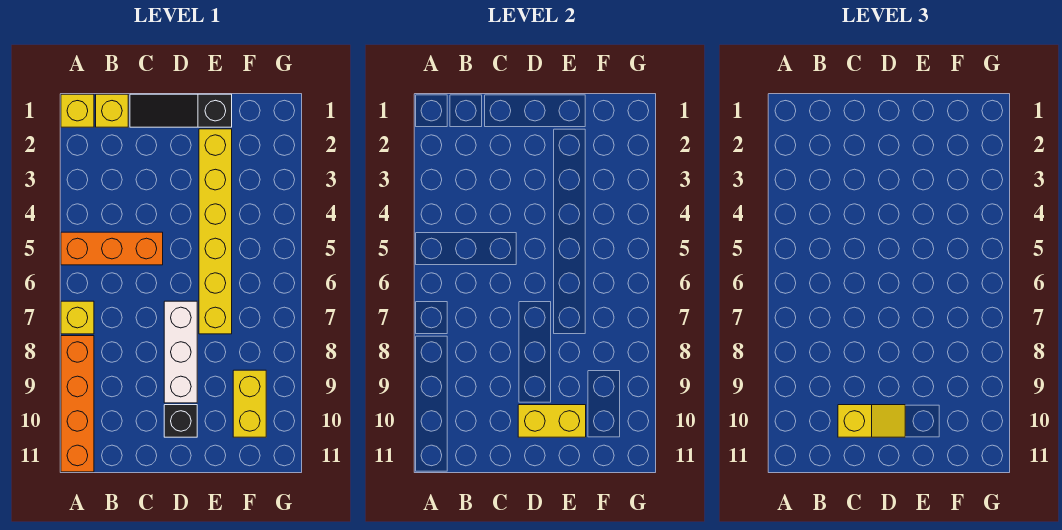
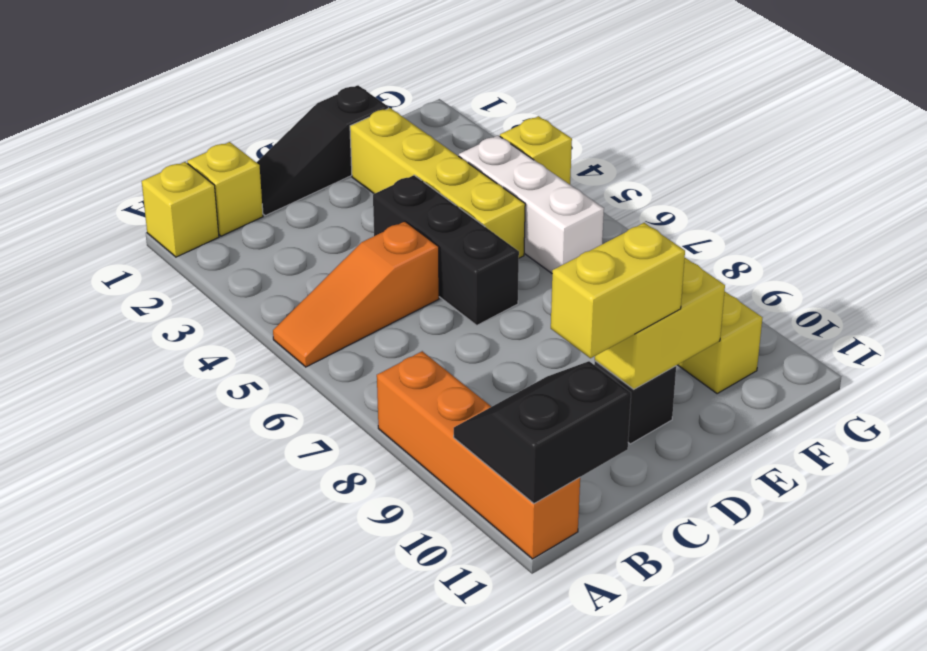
orange brick A5:C5 level 1 -> orange slope A5:C5 level 1 top C
yellow brick A7 level 1 -> yellow brick G4 level 1
none -> black slope A10:B11 level 2 top 11
yellow slope C10:D10 level 3 top C -> yellow brick C10:D10 level 3
none -> black brick D4:D6 level 1
white brick D7:D9 level 1 -> white brick F4:F6 level 1
yellow brick E2:E7 level 1 -> yellow brick E2:E5 level 1

